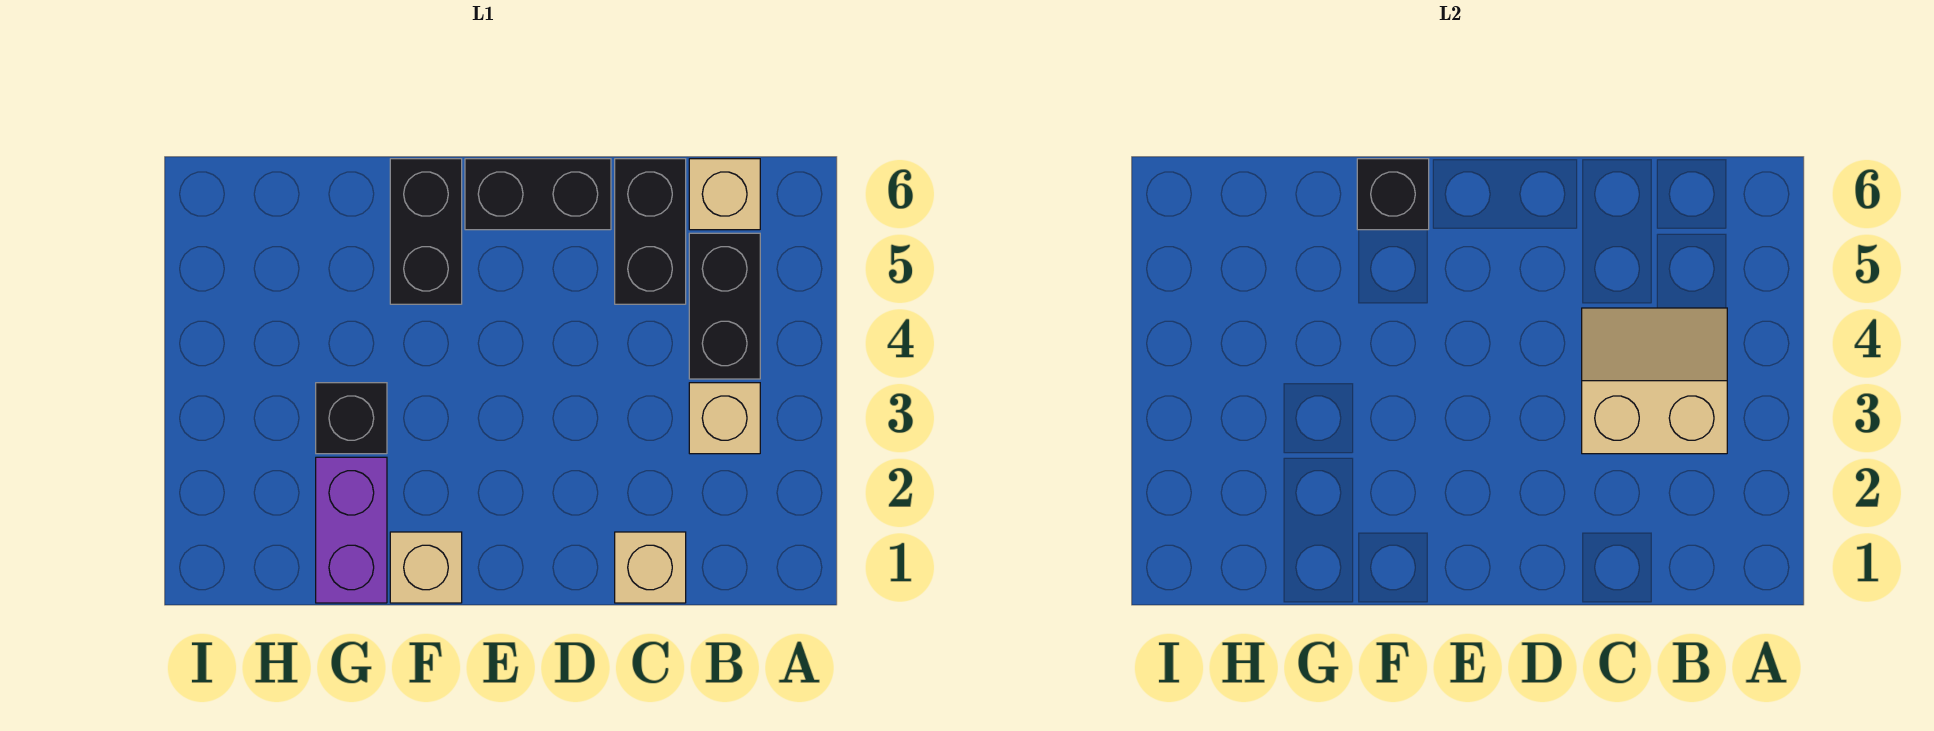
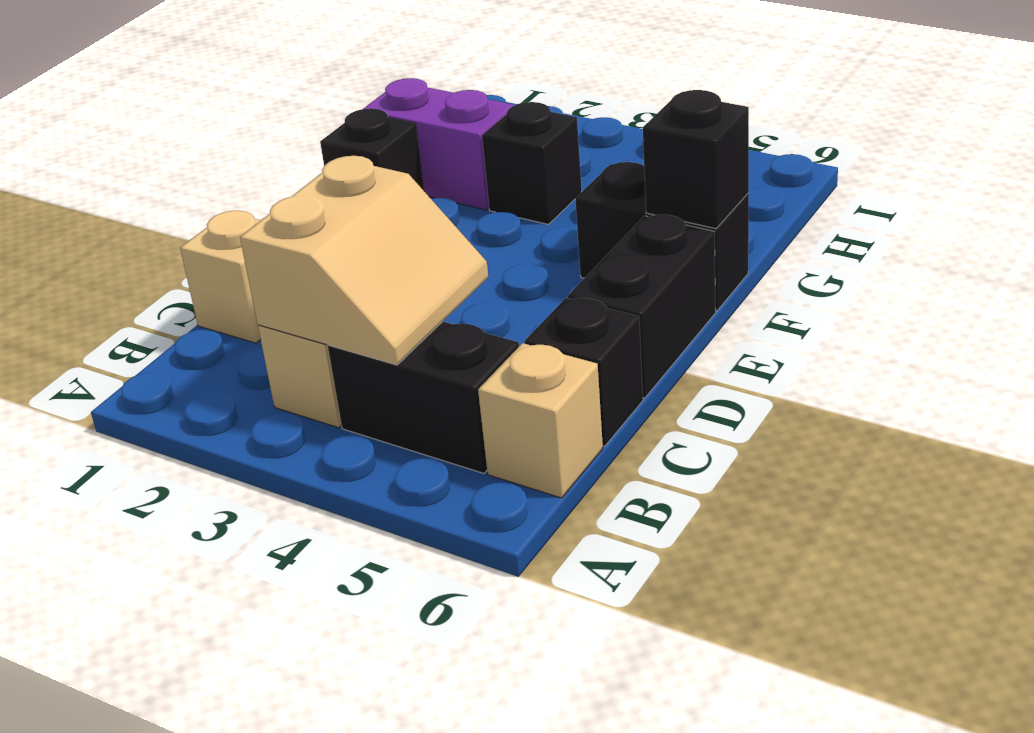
black brick C5:C6 level 1 -> black brick C6 level 1
tan brick F1 level 1 -> black brick F1 level 1

